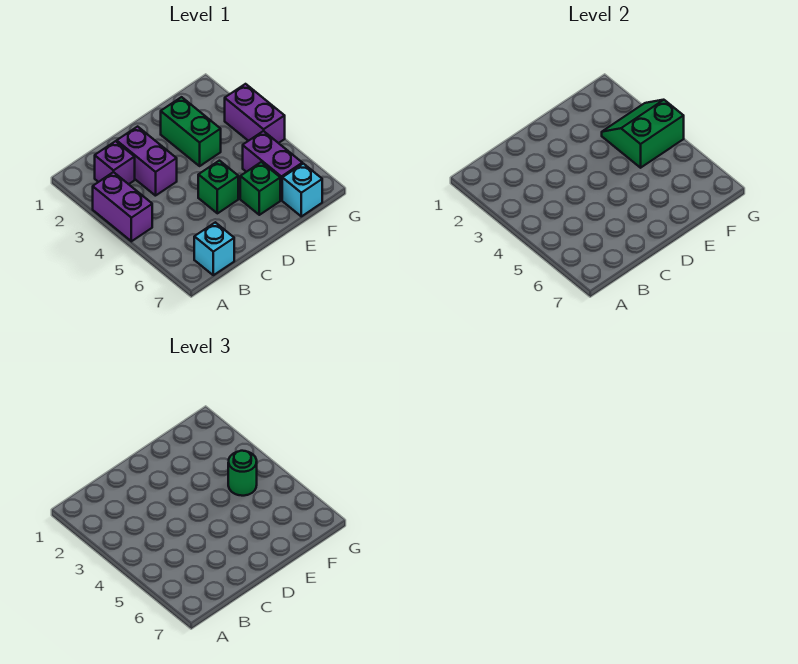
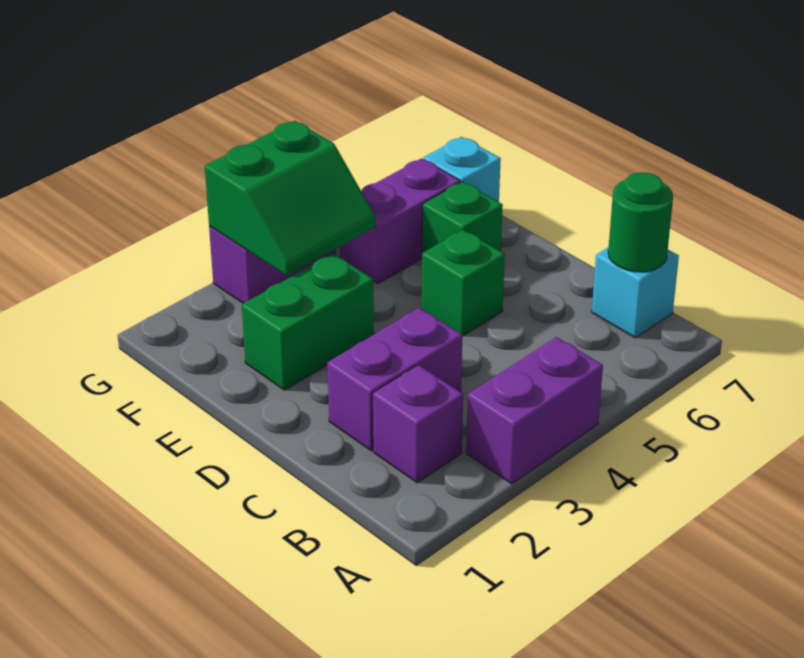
green slope F3:G4 level 2 top 4 -> green slope F3:G4 level 2 top G
green round brick F4 level 3 -> green round brick B7 level 2

